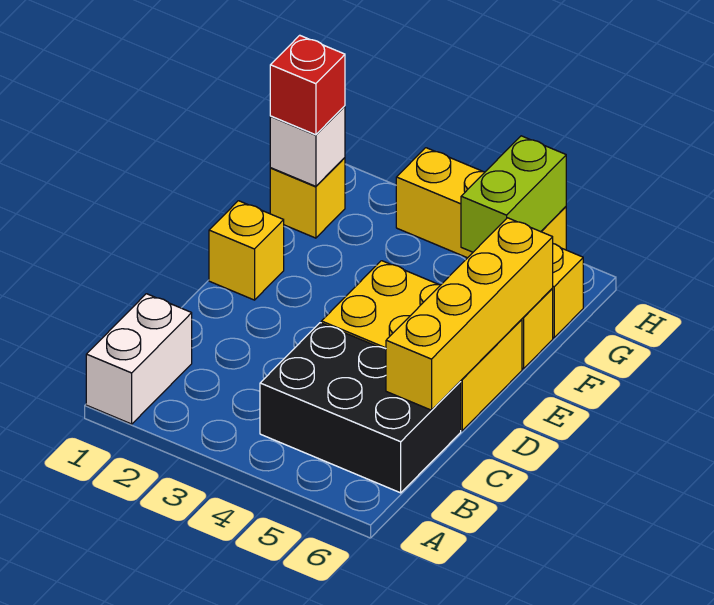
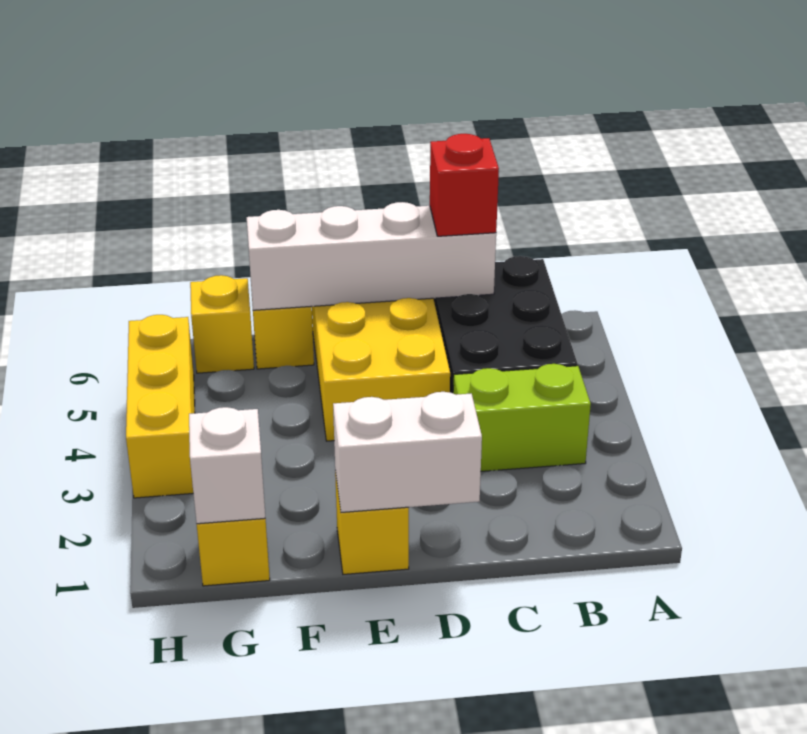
white brick A1:B1 level 1 -> white brick D1:E1 level 2
yellow brick C6:F6 level 2 -> white brick C6:F6 level 2
red brick G1 level 3 -> red brick C6 level 3
lime brick G5:H5 level 2 -> lime brick B3:C3 level 1

